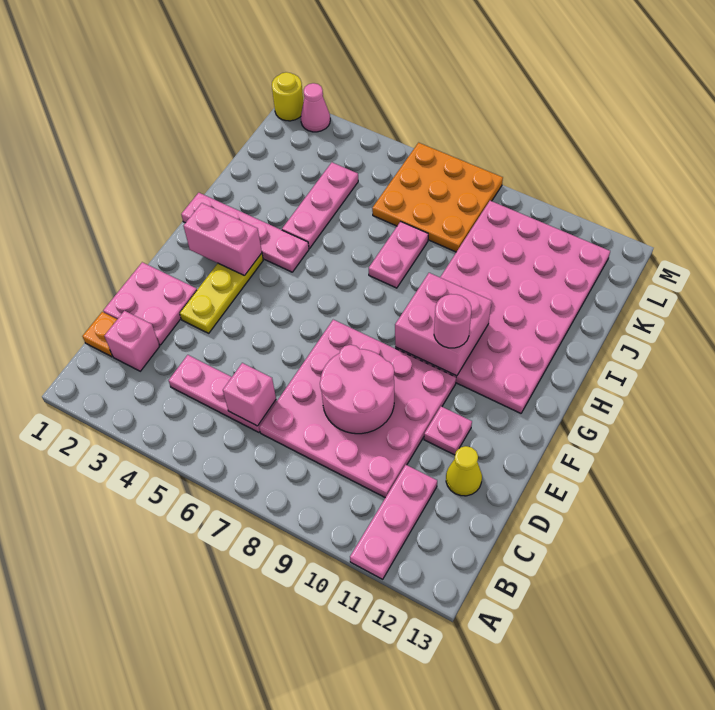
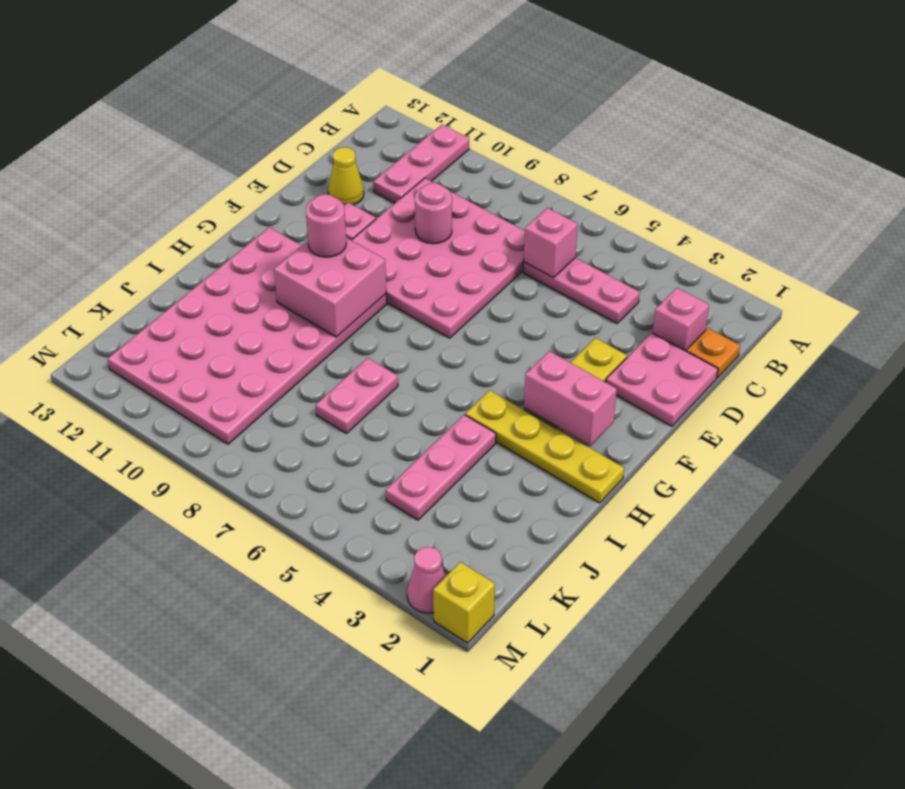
pink round brick D8:E9 level 2 -> pink round brick D9 level 2
pink plate H1:H4 level 1 -> yellow plate H1:H4 level 1
orange plate K6:M8 level 1 -> none
yellow round brick M1 level 1 -> yellow brick M1 level 1

